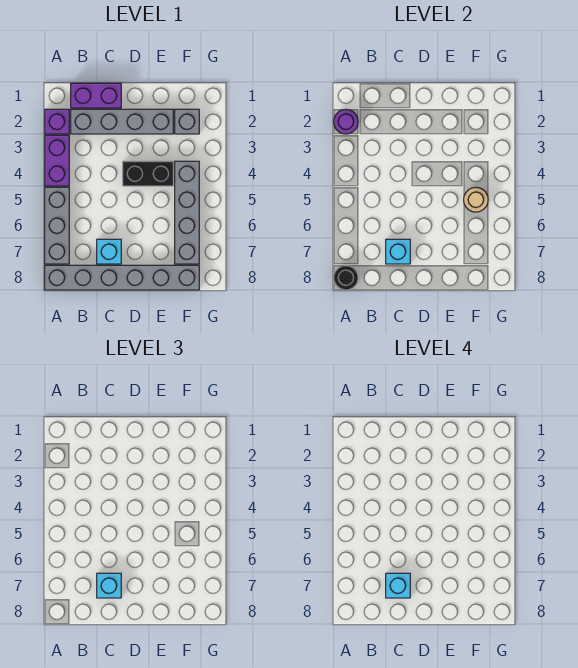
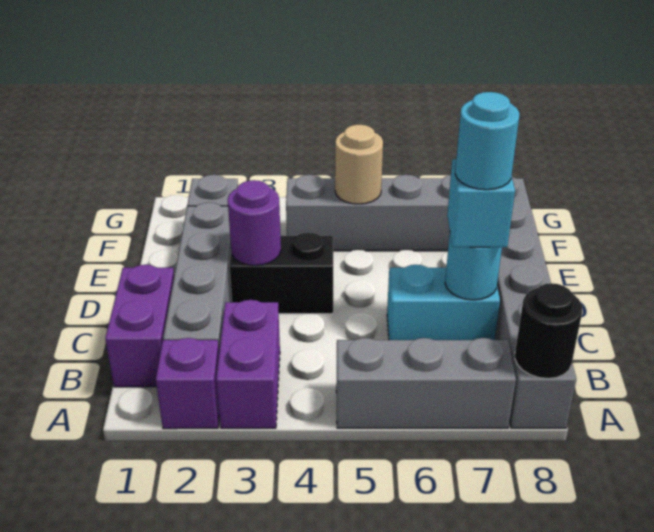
purple round brick A2 level 2 -> purple round brick D3 level 2
purple brick A3:A4 level 1 -> purple brick A3:B3 level 1
cyan brick C7 level 1 -> cyan brick C6:C7 level 1
cyan brick C7 level 2 -> cyan round brick C7 level 2
cyan brick C7 level 4 -> cyan round brick C7 level 4
black brick D4:E4 level 1 -> black brick D3:D4 level 1

